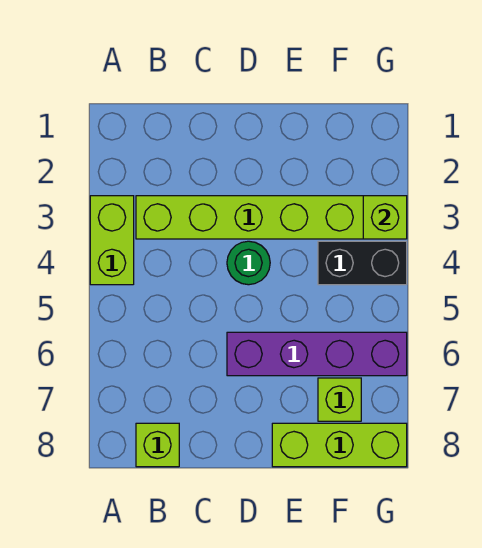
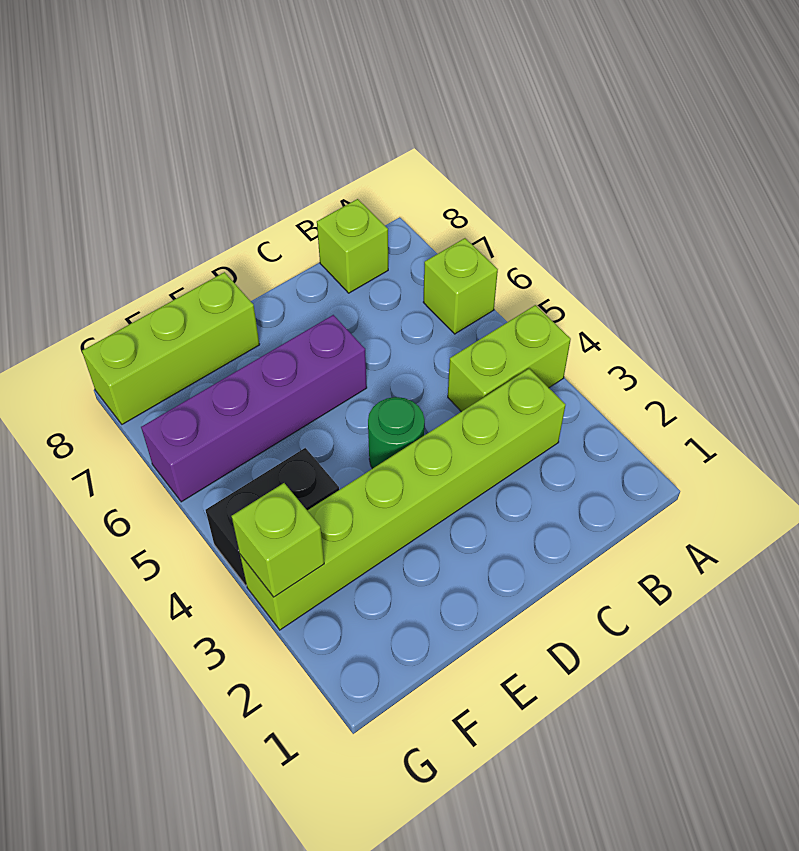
lime brick A3:A4 level 1 -> lime brick A4:B4 level 1
lime brick F7 level 1 -> lime brick A6 level 1

